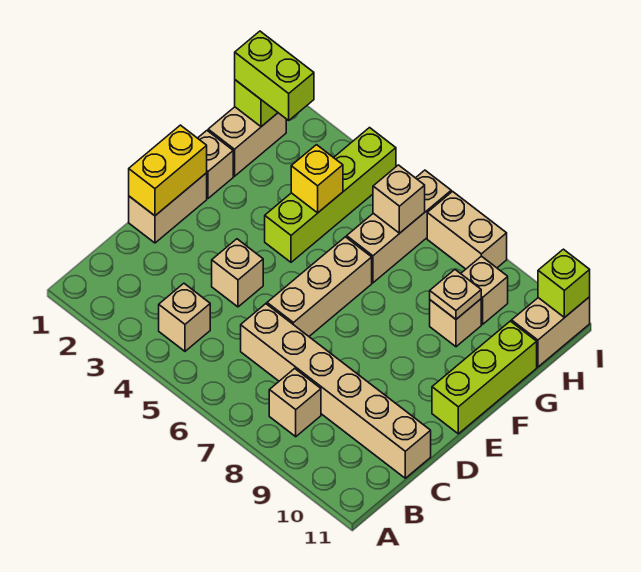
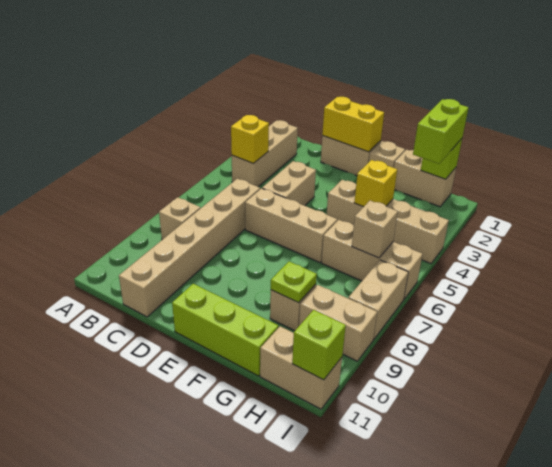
tan brick B4 level 1 -> tan brick B2:B4 level 1
none -> yellow brick B4 level 2
tan brick D4 level 1 -> tan brick D4:D5 level 1
lime brick F4:I4 level 1 -> tan brick F4:I4 level 1
tan plate G9 level 2 -> lime plate G9 level 2
tan brick H9 level 1 -> tan brick H9:I9 level 1

